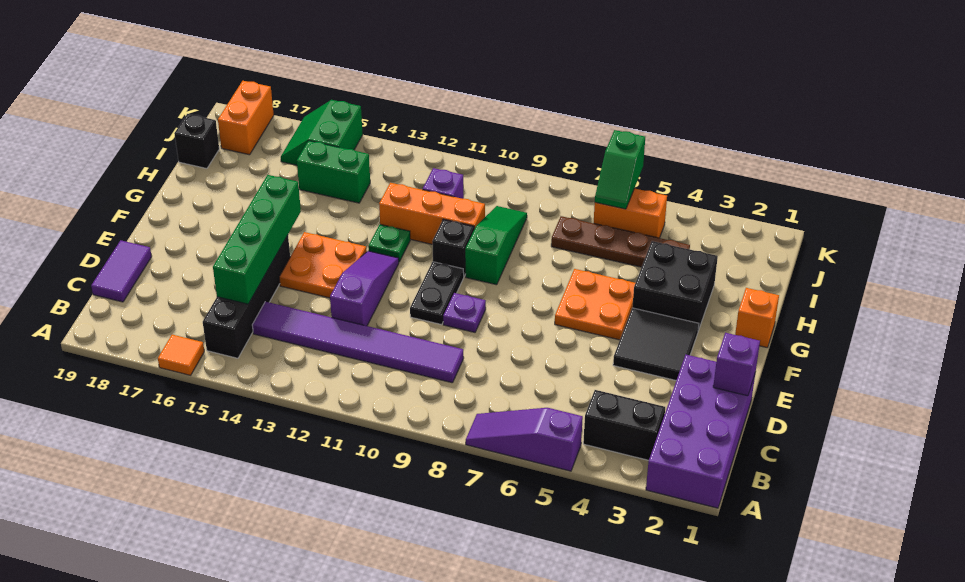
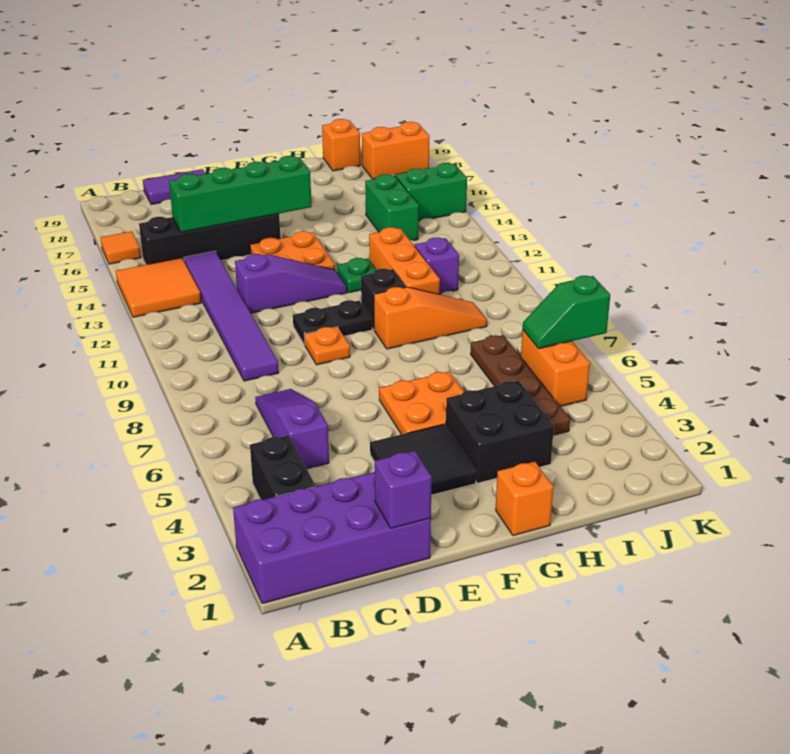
purple slope A5:A7 level 1 top 5 -> purple slope C5:C7 level 1 top 5
none -> orange tile A13:B14 level 1
purple plate E9 level 1 -> orange plate E9 level 1
green slope G9:I9 level 1 top G -> orange slope G9:I9 level 1 top G
black brick I19 level 1 -> orange brick I19 level 1

